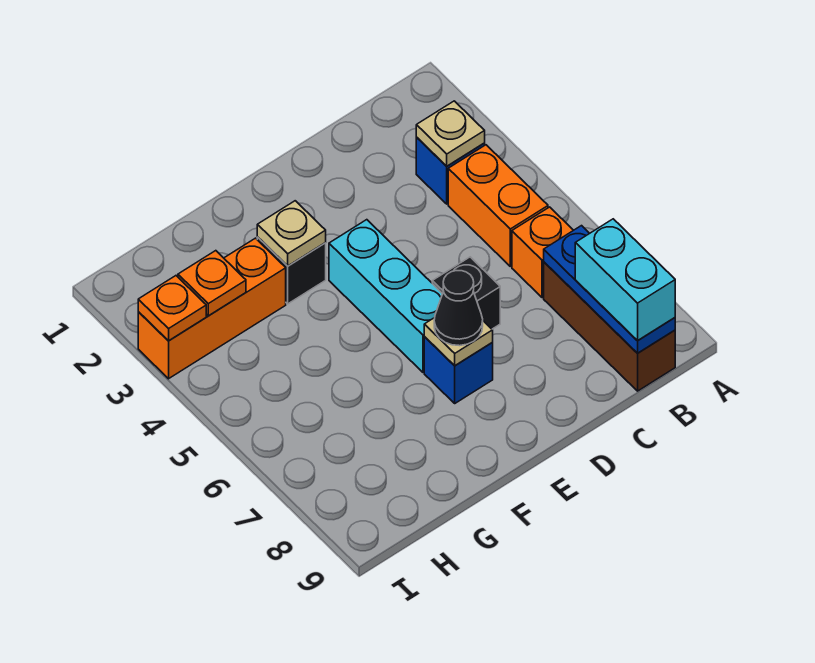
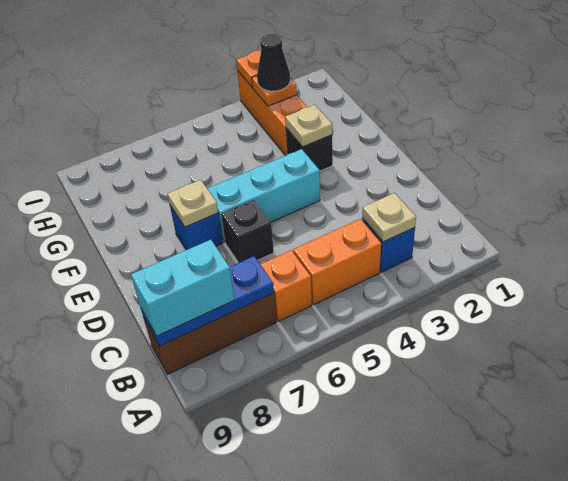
black cone E7 level 3 -> black cone H3 level 3

